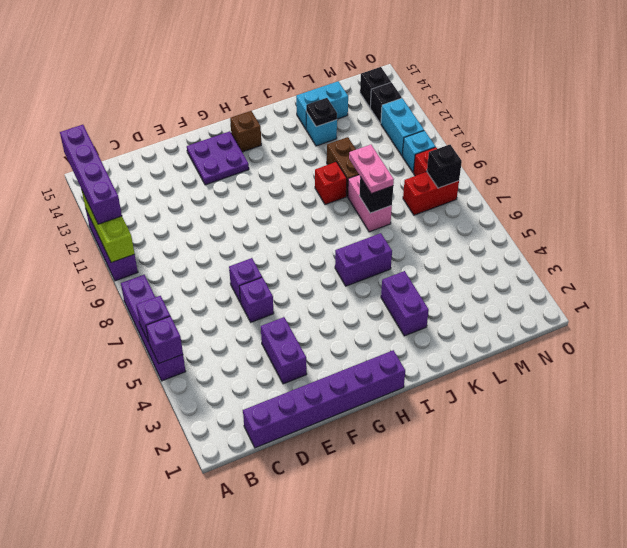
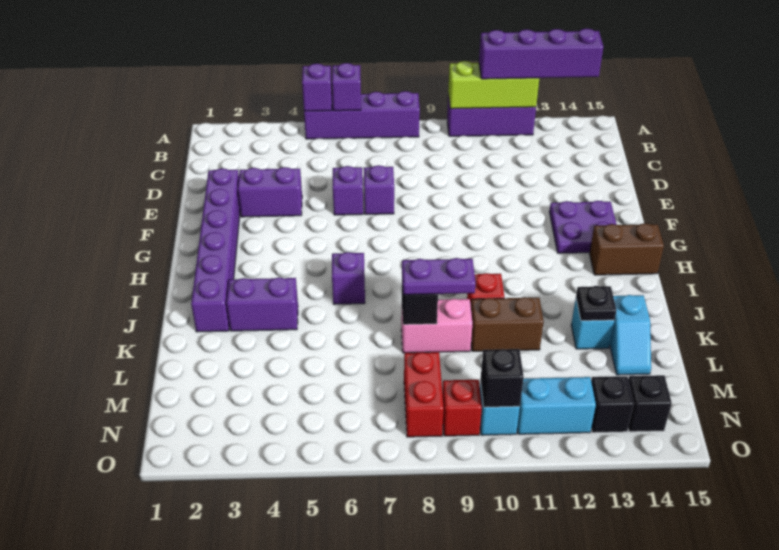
purple brick C1:H1 level 1 -> purple brick E2:J2 level 1
brown brick H14 level 1 -> brown brick H14:H15 level 1
purple brick I6:J6 level 1 -> purple brick I6 level 1
pink plate K8:K9 level 3 -> purple plate K8:K9 level 3
cyan brick K14:L14 level 1 -> cyan slope K14:L14 level 1 top K
black brick N8 level 2 -> black brick N10 level 2

